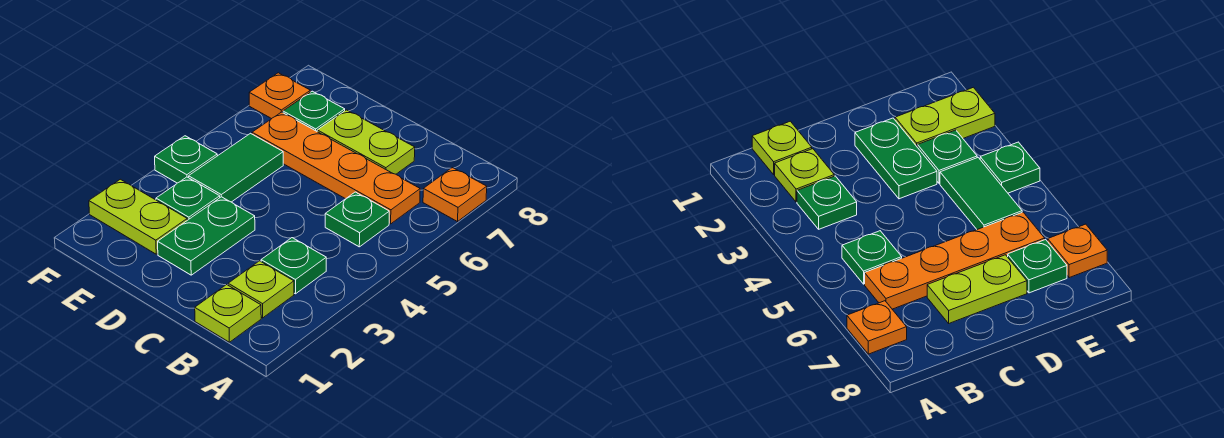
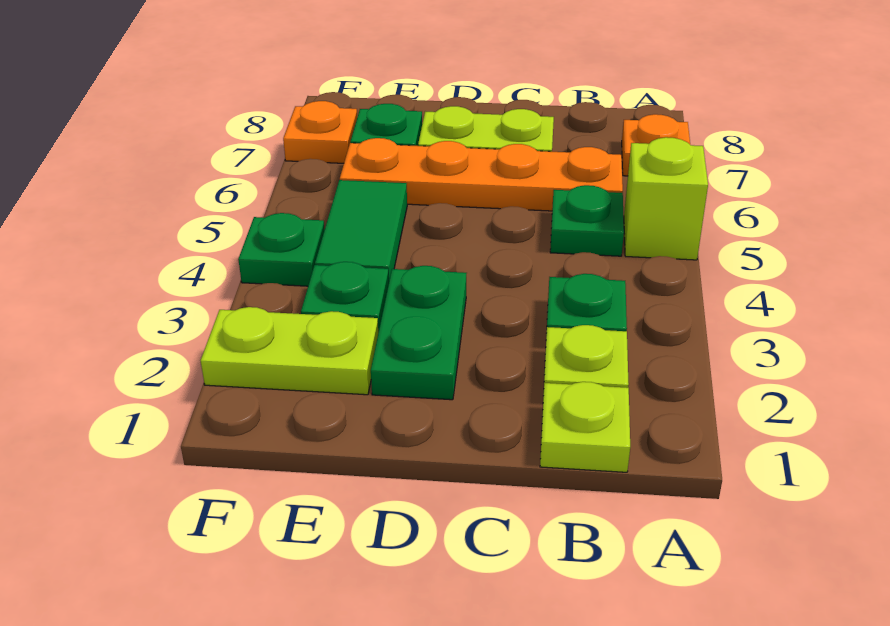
none -> lime brick A5 level 1

